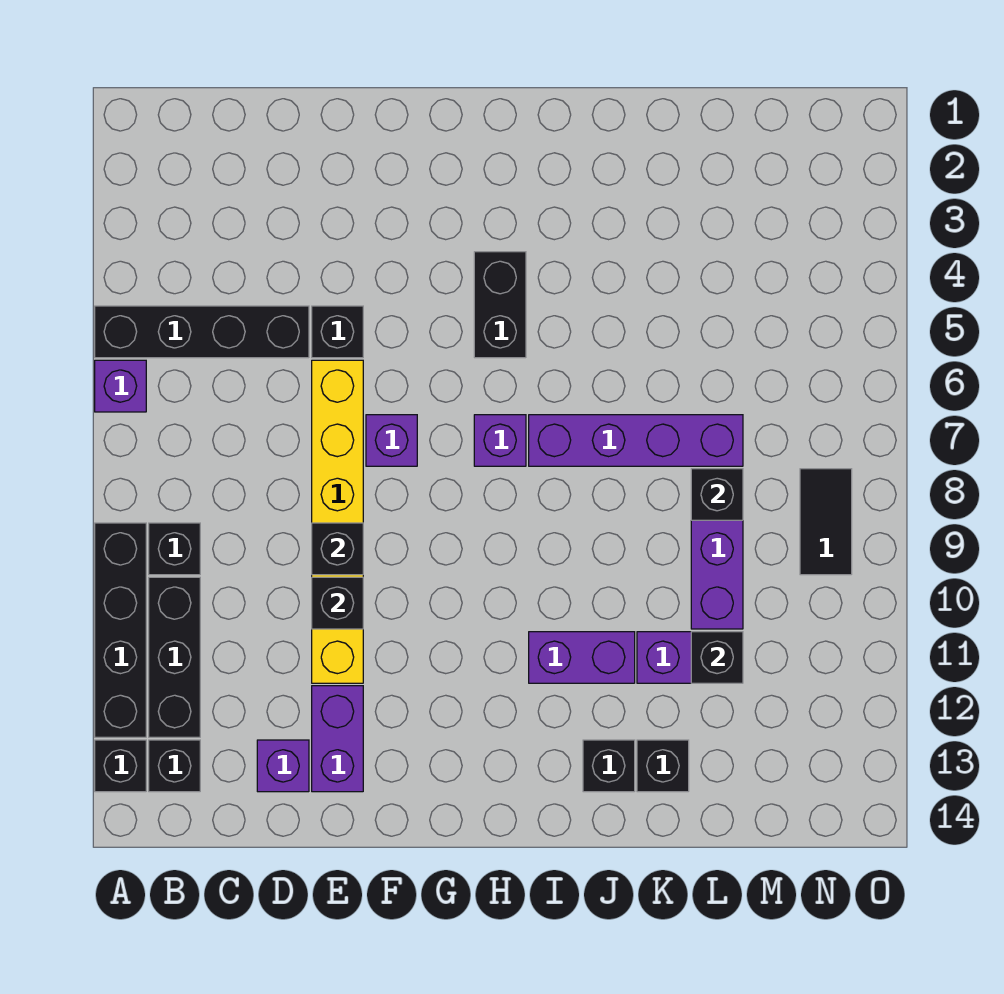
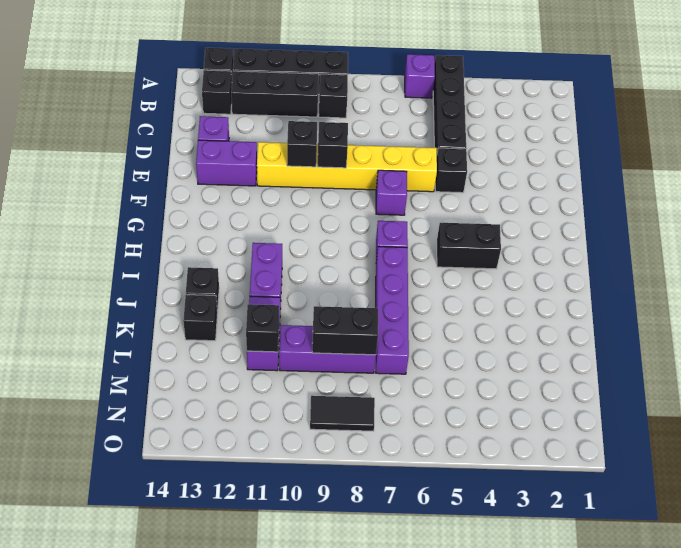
black brick L8 level 2 -> black brick L8:L9 level 2

